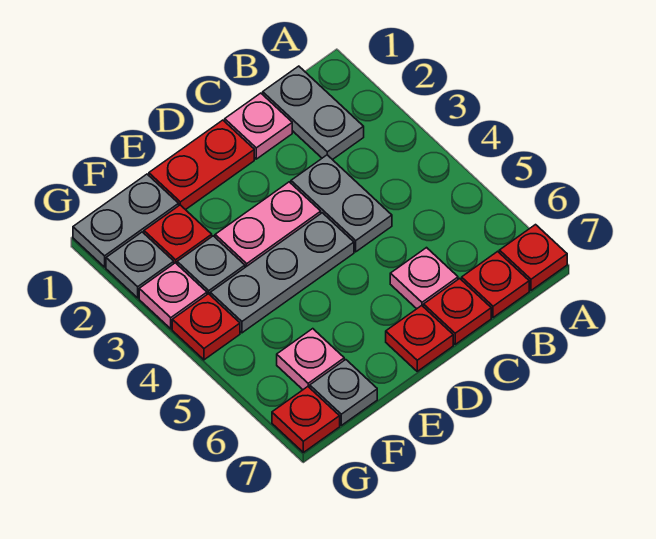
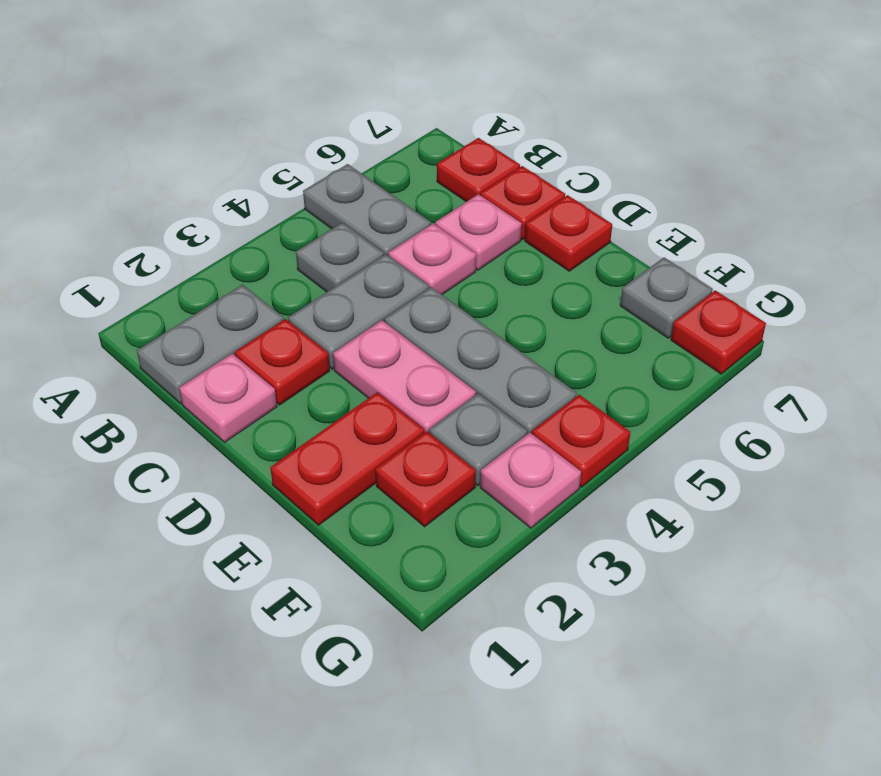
red plate A7 level 1 -> red plate C2 level 1
red plate D1:E1 level 1 -> red plate E1:E2 level 1
grey plate F1:G1 level 1 -> grey plate A5:B5 level 1
pink plate F6 level 1 -> pink plate C5 level 1
grey plate G2 level 1 -> grey plate B4 level 1

